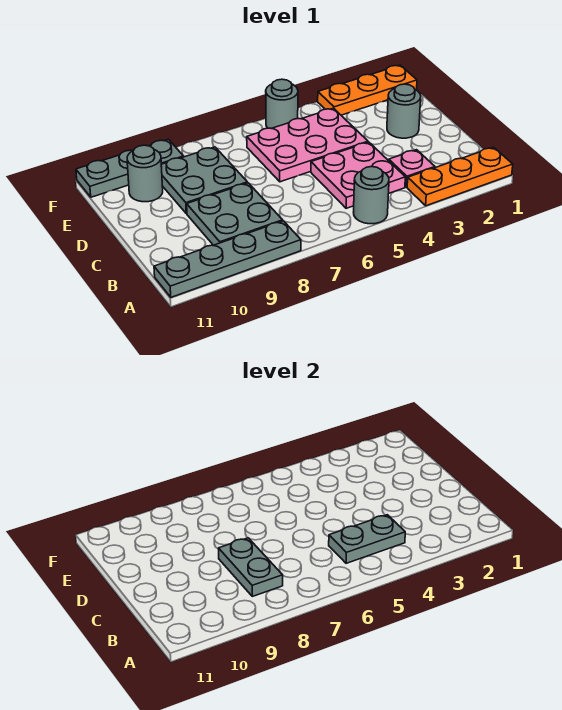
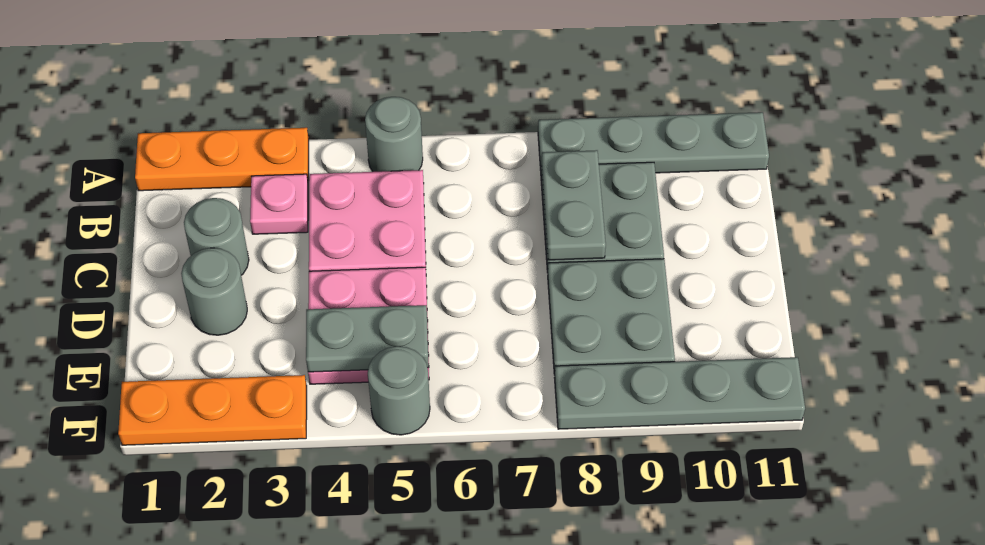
grey plate B4:B5 level 2 -> grey plate E4:E5 level 2
pink plate D4:E6 level 1 -> pink plate D4:E5 level 1
grey round brick E10 level 1 -> grey round brick C2 level 1
grey plate F9:F11 level 1 -> grey plate F8:F11 level 1

